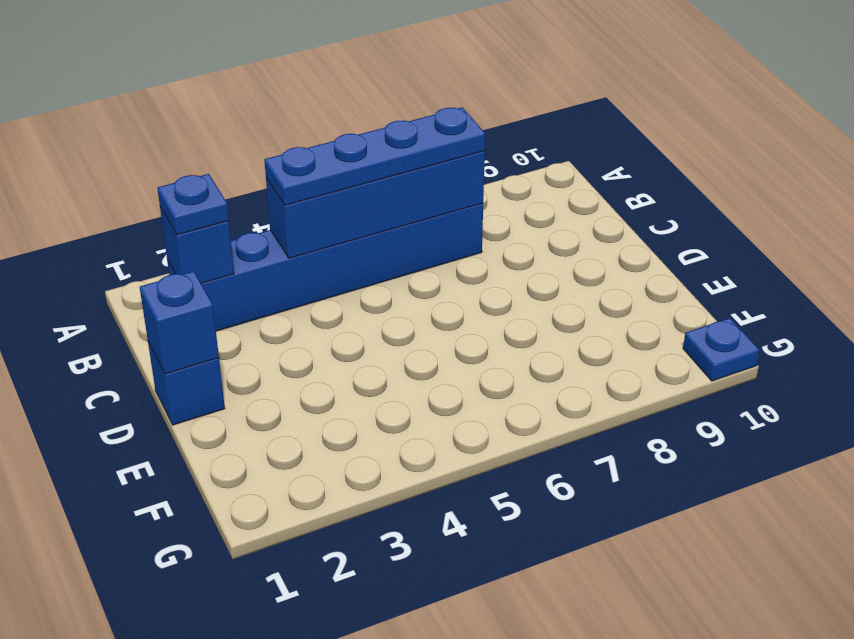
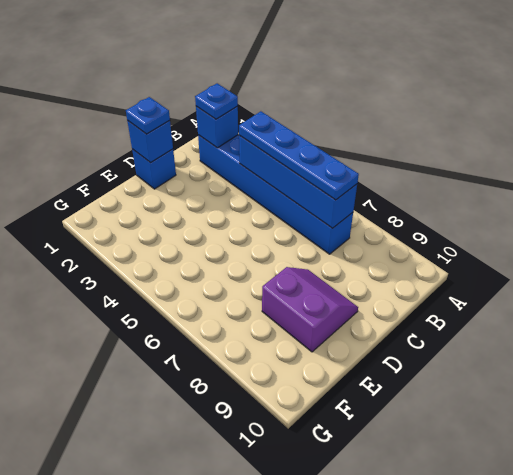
none -> purple slope D8:E9 level 1 top E
blue plate G10 level 1 -> blue plate D1 level 3

